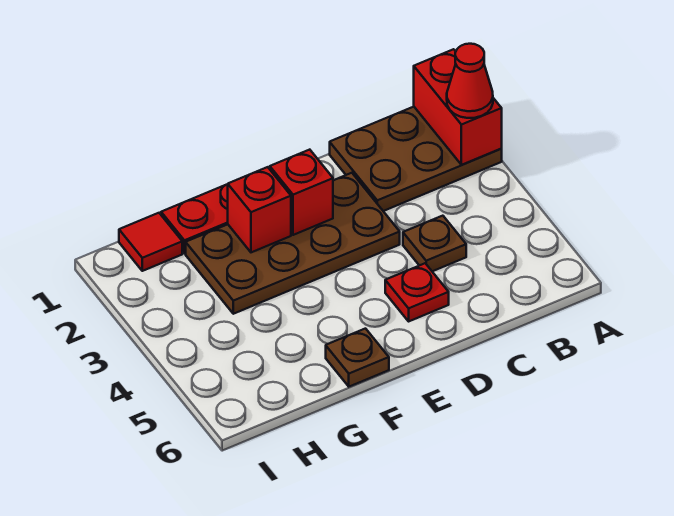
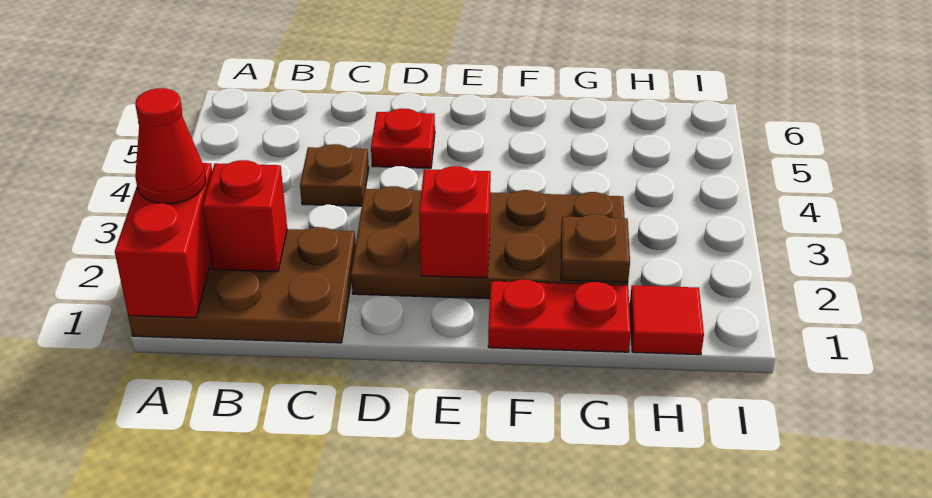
red brick F2 level 2 -> red brick B2 level 2
brown plate F6 level 1 -> brown plate G2 level 2

